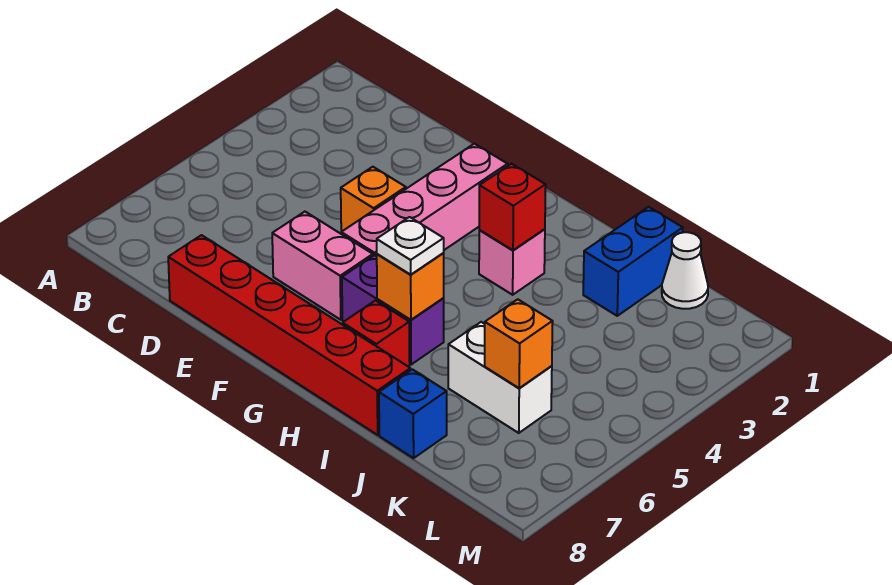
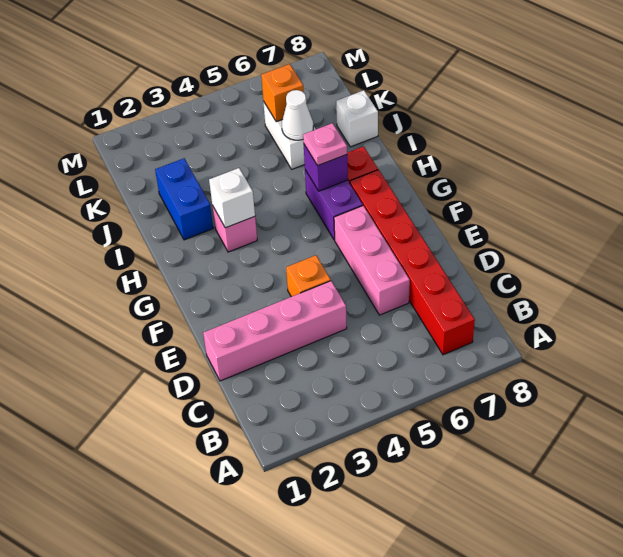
red brick D8:I8 level 1 -> red brick B7:G7 level 1
pink brick E6:F6 level 1 -> pink brick D6:F6 level 1
pink brick F2:F5 level 1 -> pink brick D1:D4 level 1
red brick H3 level 2 -> white brick H3 level 2
orange brick H6 level 2 -> purple brick H6 level 2
white plate H6 level 3 -> pink plate H6 level 3
blue brick J1:J2 level 1 -> blue brick I2:J2 level 1
blue brick J8 level 1 -> white brick J8 level 1
white cone K1 level 1 -> white cone J6 level 2

